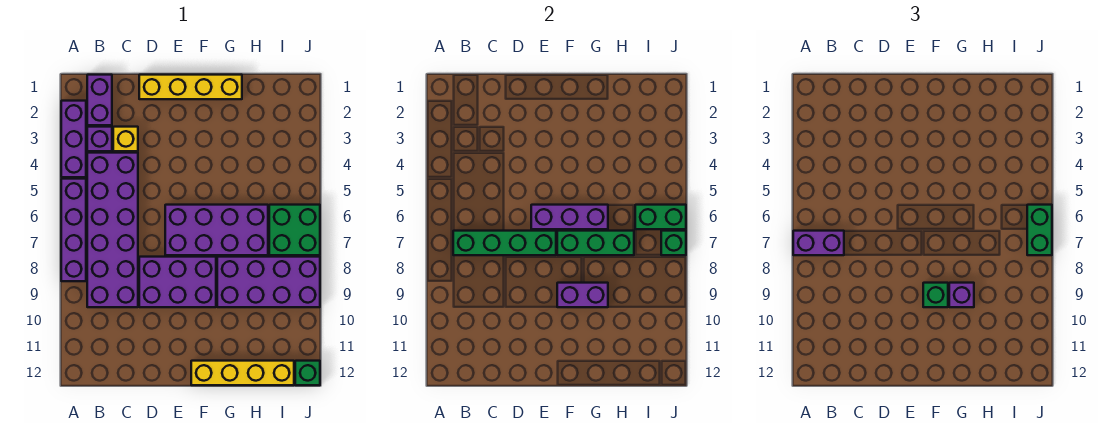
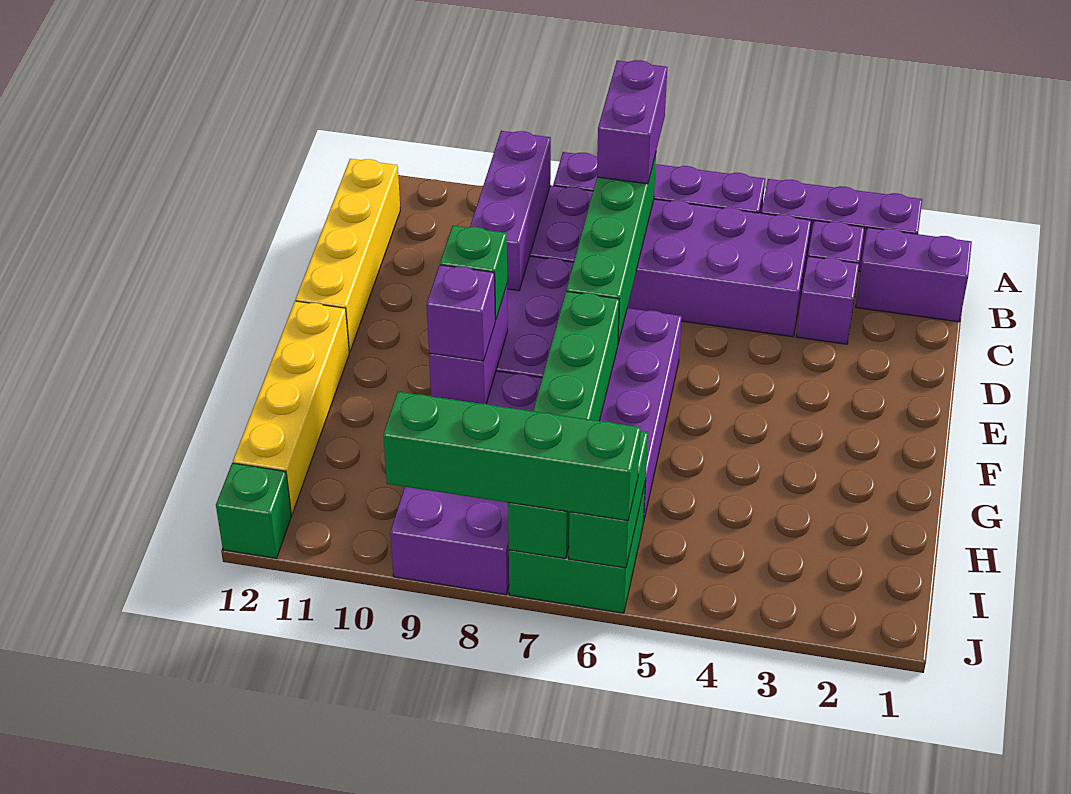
yellow brick C3 level 1 -> purple brick C3 level 1
yellow brick D1:G1 level 1 -> yellow brick B12:E12 level 1
purple brick E6:G6 level 2 -> purple brick B9:D9 level 2
green brick J6:J7 level 3 -> green brick J6:J9 level 3

